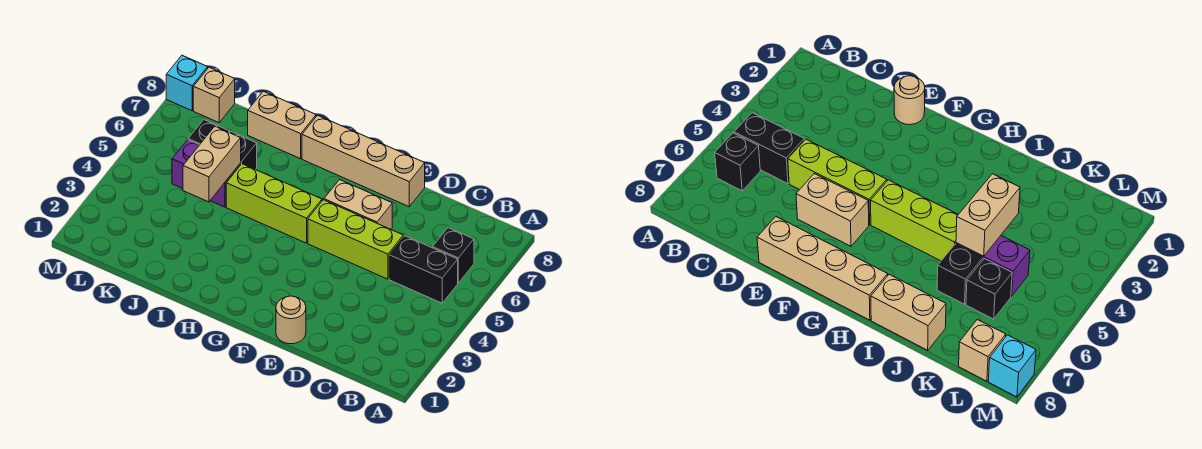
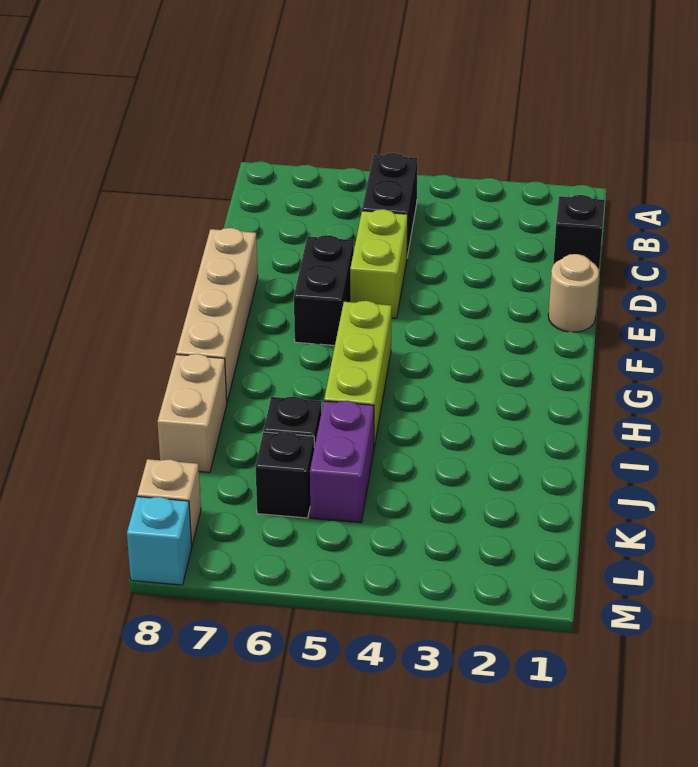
black brick B6 level 1 -> black brick C1 level 1
lime brick D5:F5 level 1 -> lime brick D5:E5 level 1
tan brick E6:F6 level 1 -> black brick E6:F6 level 1
tan brick J4:J5 level 2 -> none

